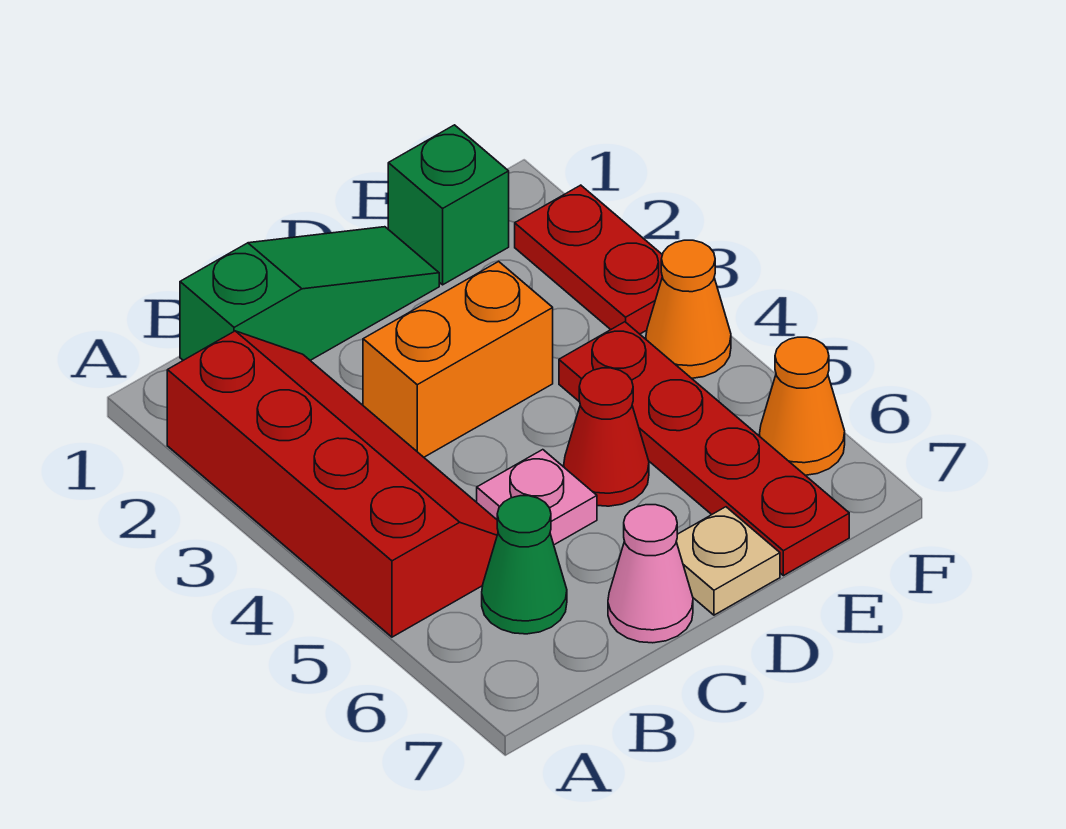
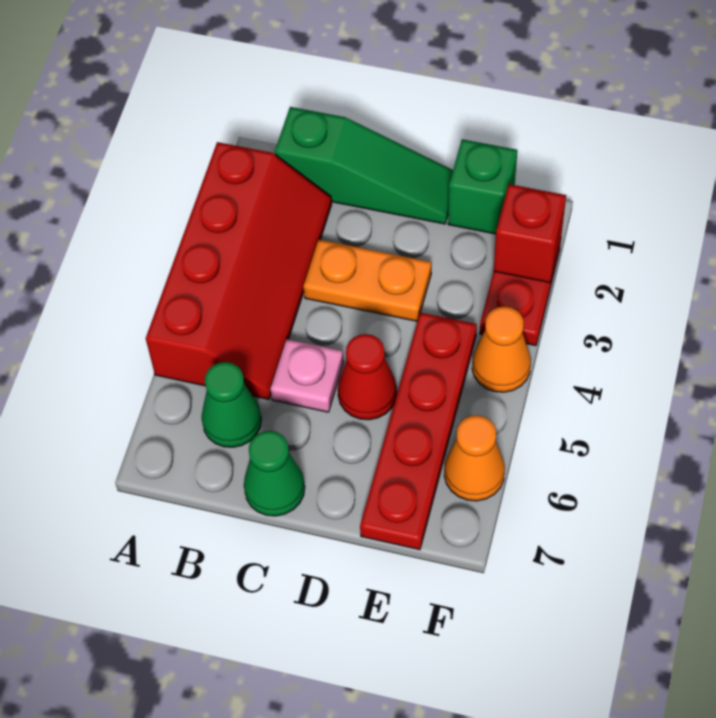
orange brick C3:D3 level 1 -> orange plate C3:D3 level 1
pink cone C7 level 1 -> green cone C7 level 1
tan plate D7 level 1 -> none
none -> red brick F2 level 2

